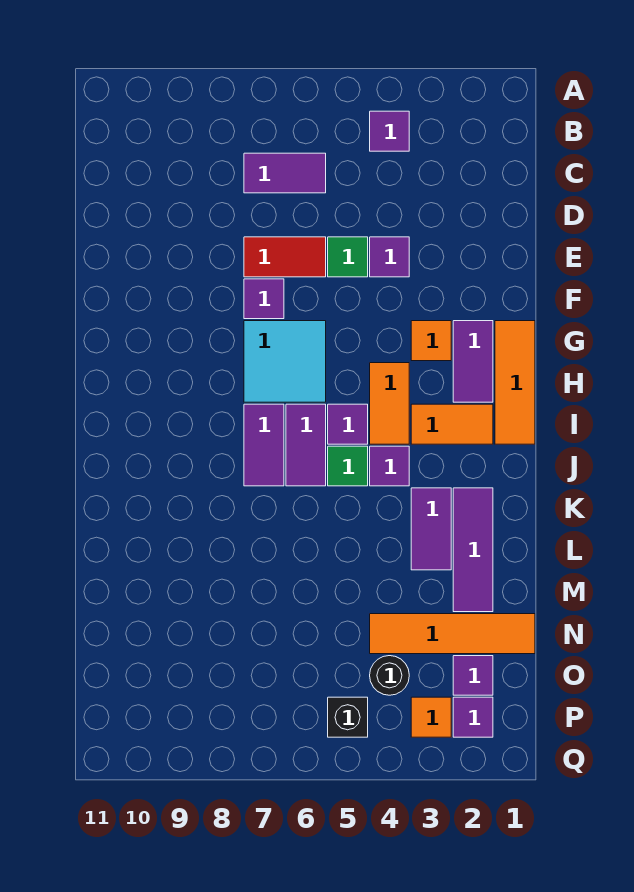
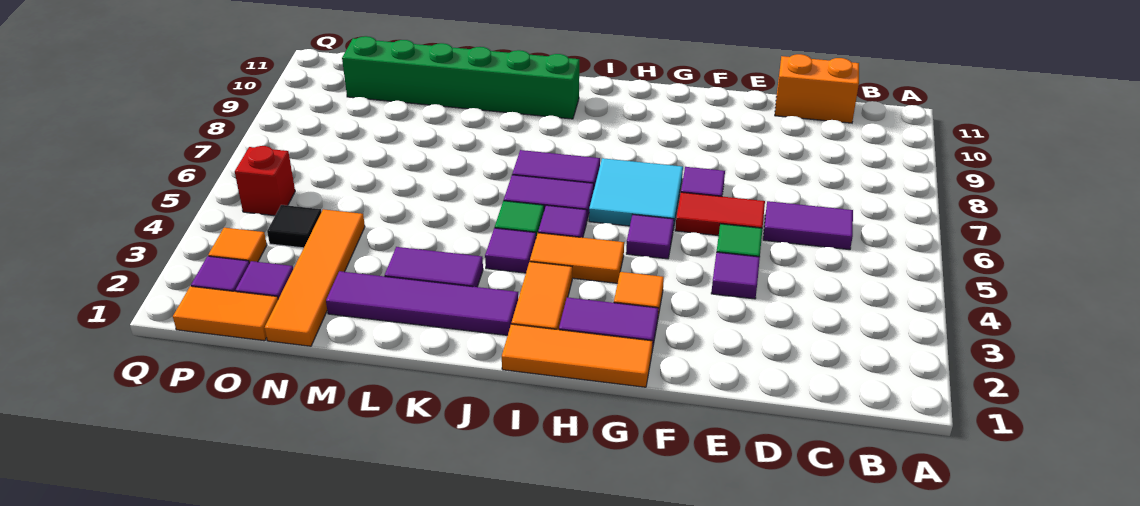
purple tile B4 level 1 -> purple tile G5 level 1
purple tile C6:C7 level 1 -> purple tile C6:D6 level 1
none -> orange brick C11:D11 level 1
red tile E6:E7 level 1 -> red tile E6:F6 level 1
none -> green brick J10:O10 level 1
purple tile K2:M2 level 1 -> purple tile J2:M2 level 1
none -> orange tile O1:P1 level 1
black round brick O4 level 1 -> black tile O4 level 1
black brick P5 level 1 -> red brick P5 level 1

